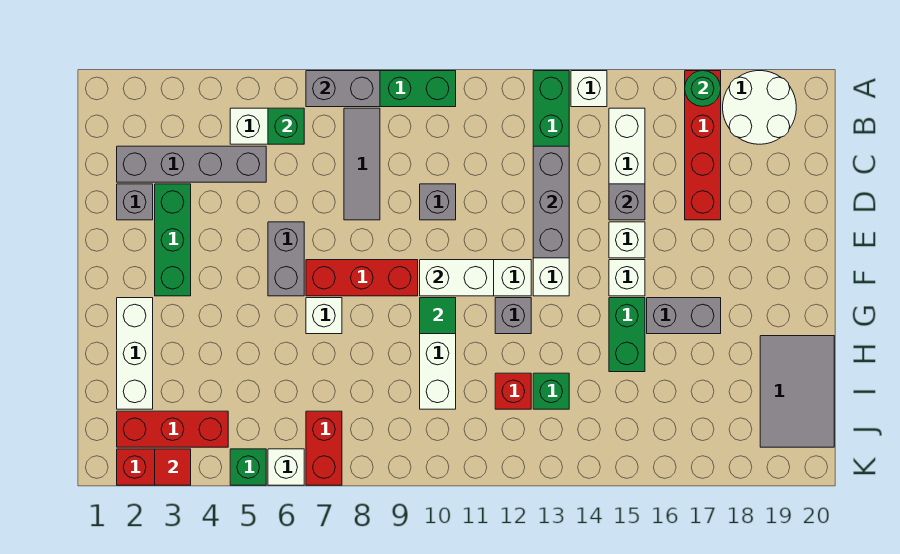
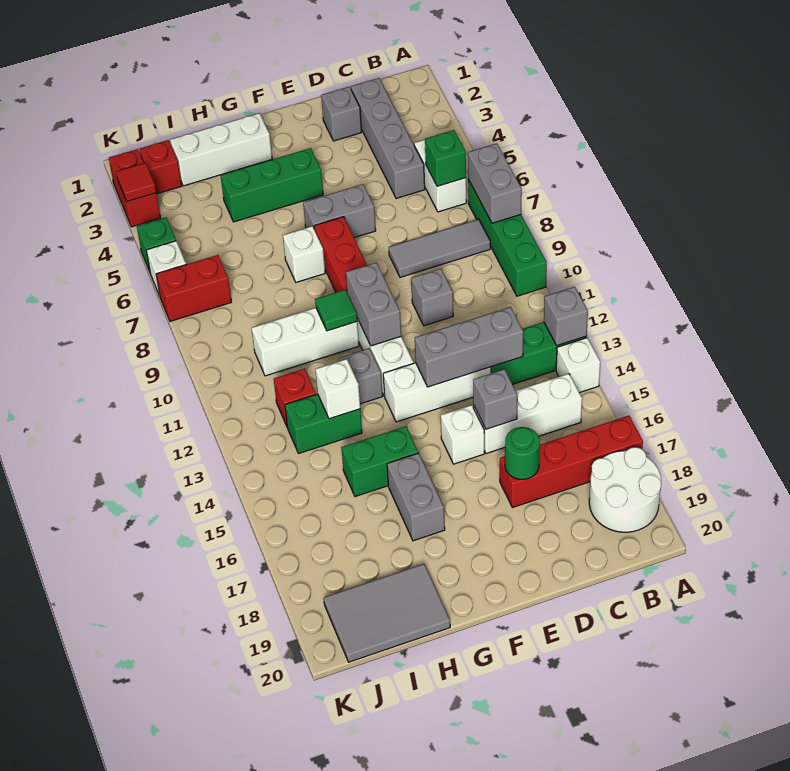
none -> grey brick A13 level 2
green round brick A17 level 2 -> green round brick D17 level 2
green brick D3:F3 level 1 -> green brick F4:H4 level 1
white brick F10:F11 level 2 -> grey brick F10:F11 level 2
white brick F15 level 1 -> white brick H13 level 2
green brick I13 level 1 -> green brick H13:I13 level 1
red brick J2:J4 level 1 -> red brick J2 level 1

